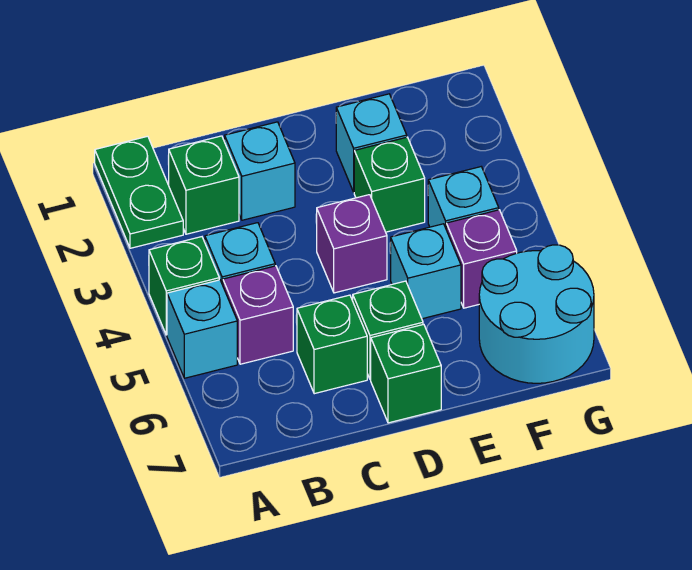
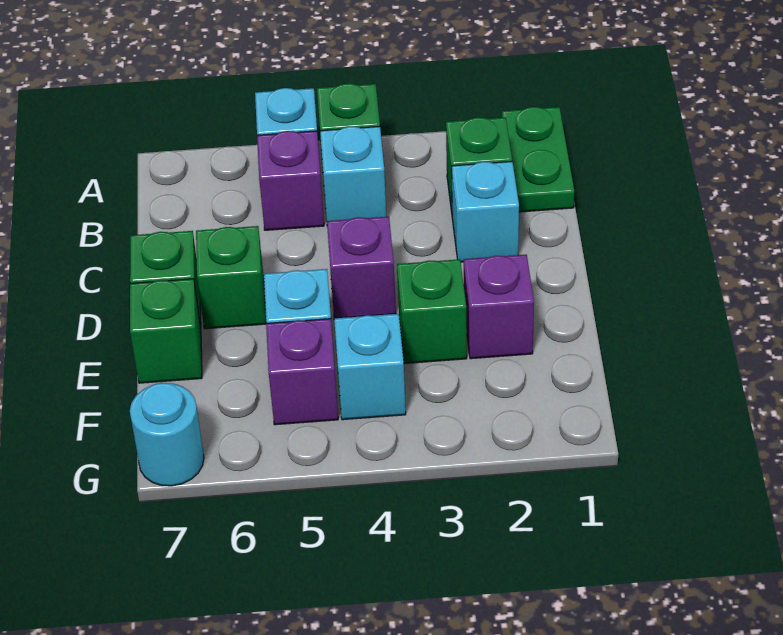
green plate A1:A2 level 1 -> green plate A1:B1 level 1
green brick C6 level 1 -> green brick E7 level 1
cyan brick E2 level 1 -> purple brick E2 level 1
cyan round brick F6:G7 level 1 -> cyan round brick G7 level 1

